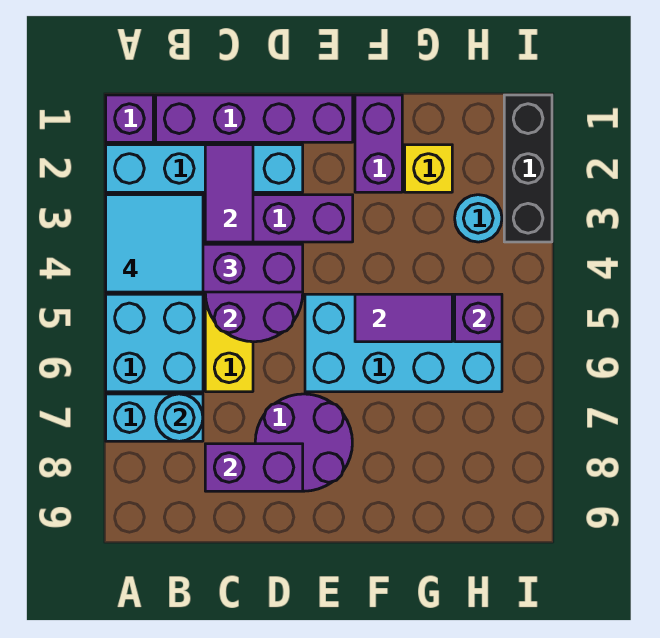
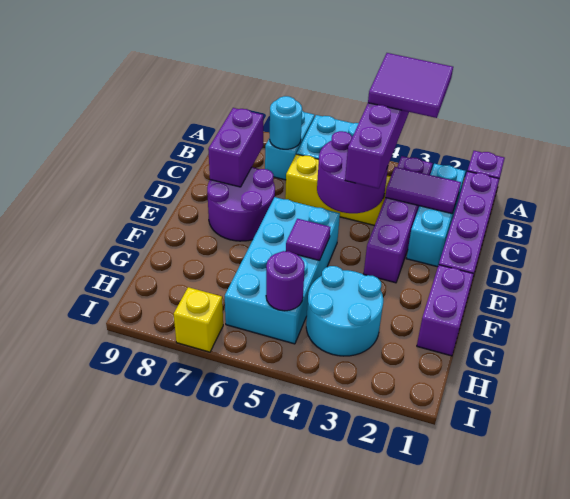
cyan brick A2:D2 level 1 -> cyan brick B2:D2 level 1
cyan tile A3:B4 level 4 -> purple tile A3:B4 level 4
purple brick F1:F2 level 1 -> purple brick F1:G1 level 1
purple tile F5:G5 level 2 -> purple tile F5 level 2
yellow brick G2 level 1 -> yellow brick I7 level 1
cyan round brick H3 level 1 -> cyan round brick G3:H4 level 1
purple brick H5 level 2 -> purple round brick H5 level 2
black brick I1:I3 level 1 -> none

